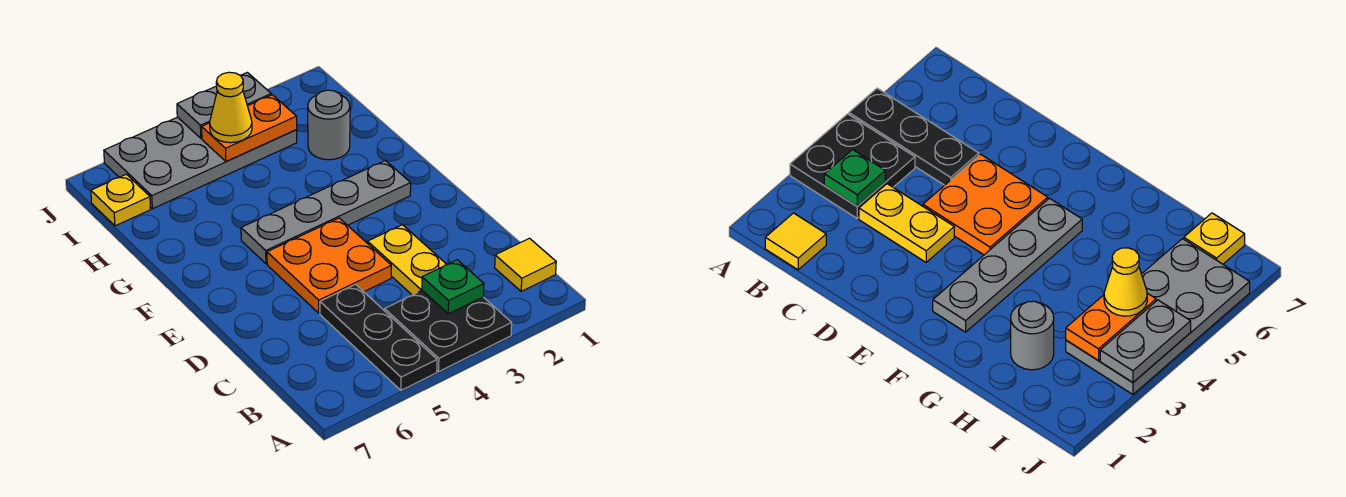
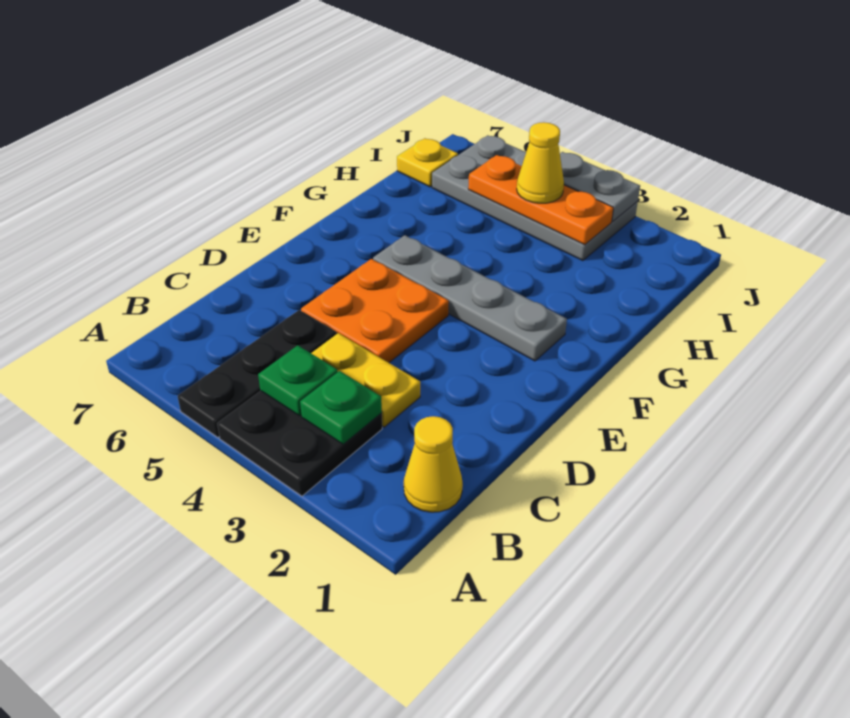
yellow tile B1 level 1 -> yellow cone B1 level 1
none -> green plate B4 level 2
yellow plate C3:D3 level 1 -> yellow plate C3:C4 level 1
grey round brick H2 level 1 -> none
orange plate I3:I4 level 2 -> orange plate I3:I5 level 2

